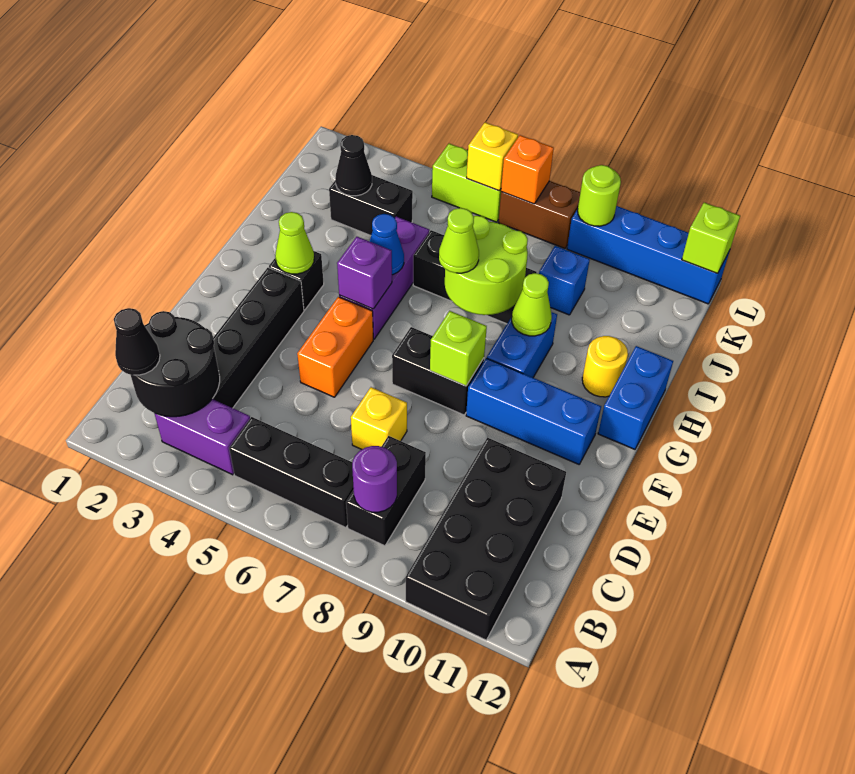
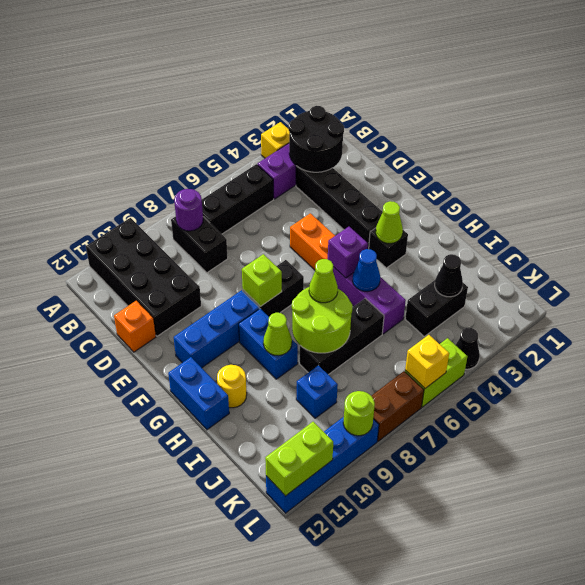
black cone B2 level 3 -> black cone L4 level 1
yellow brick D7 level 1 -> yellow brick A3 level 1
orange brick L7 level 2 -> orange brick D12 level 1
lime brick L12 level 2 -> lime brick L11:L12 level 2

